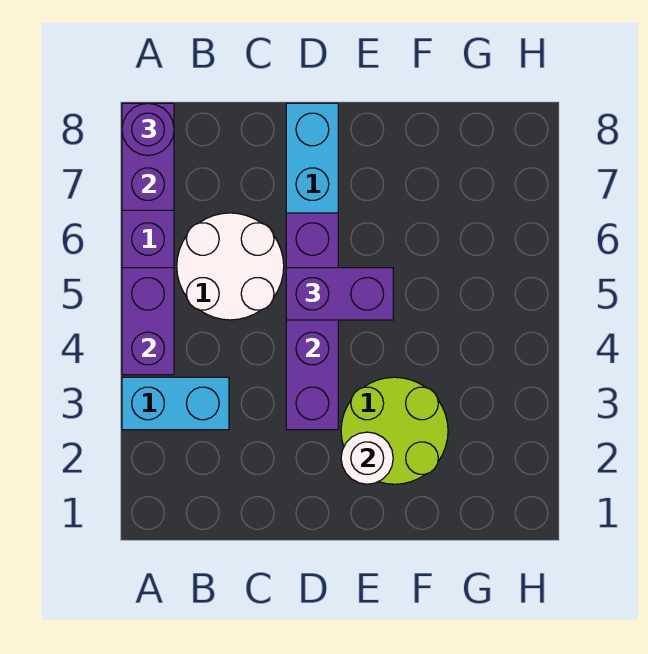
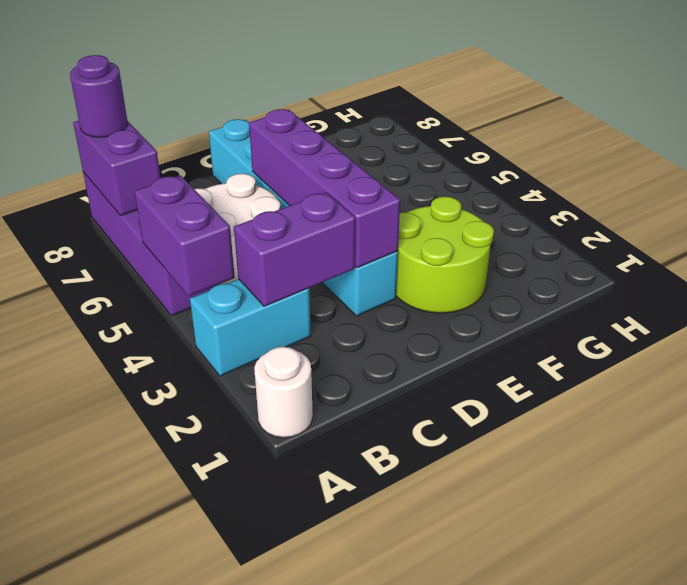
purple brick D5:E5 level 3 -> purple brick B3:C3 level 2
white round brick E2 level 2 -> white round brick A1 level 1

